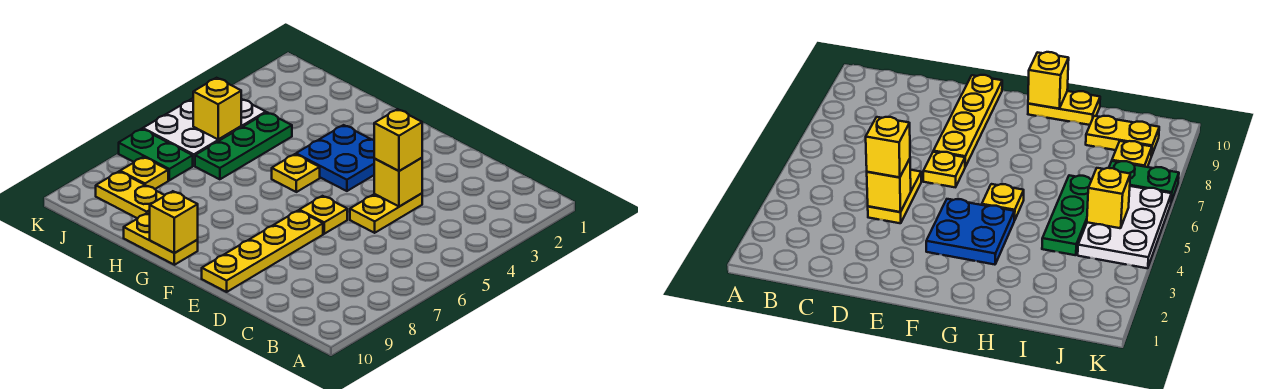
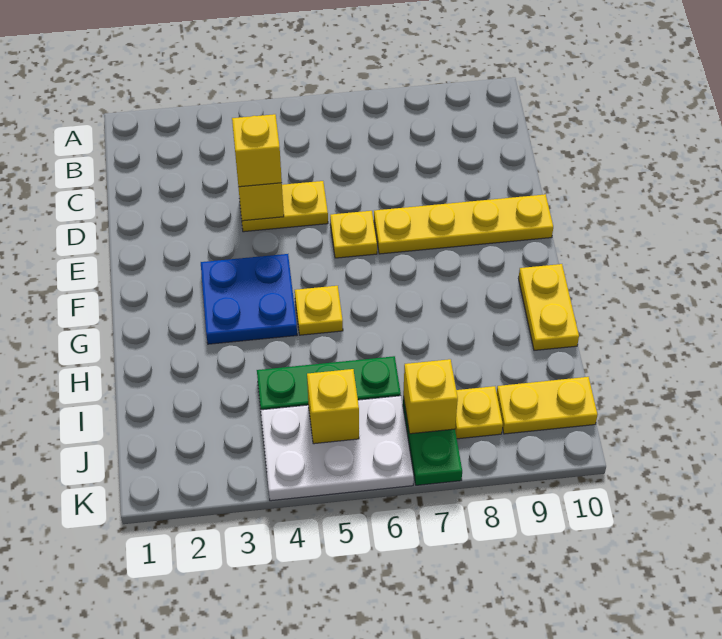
yellow brick G10 level 2 -> yellow brick J7 level 2
yellow plate I9:J9 level 1 -> yellow plate J9:J10 level 1

